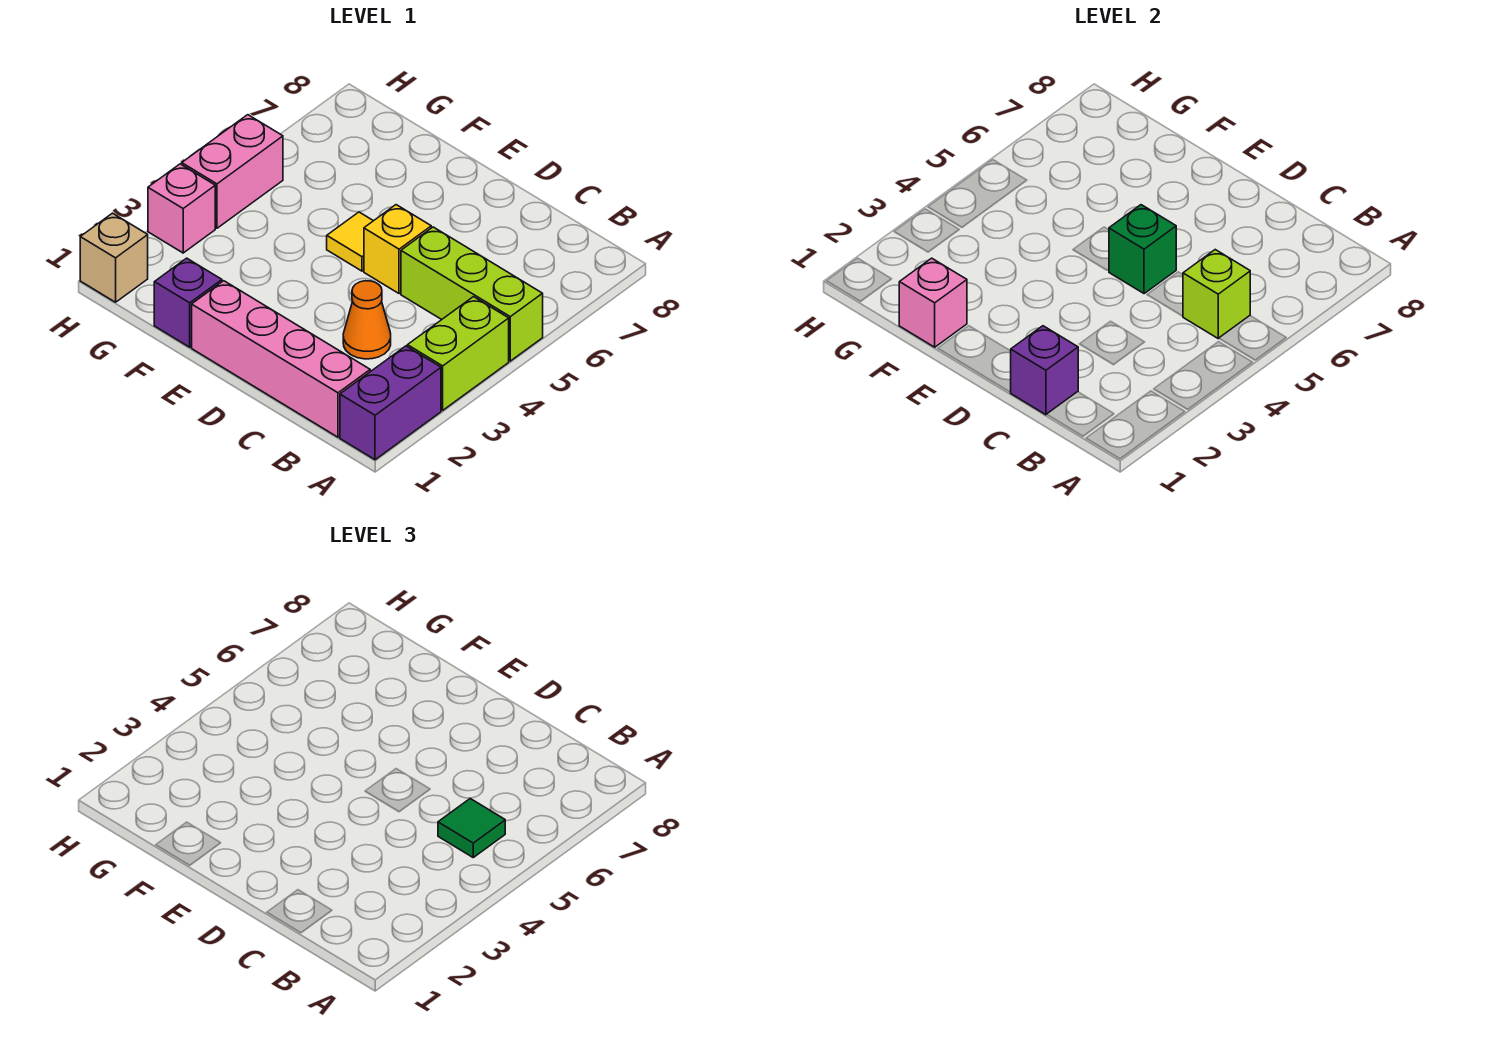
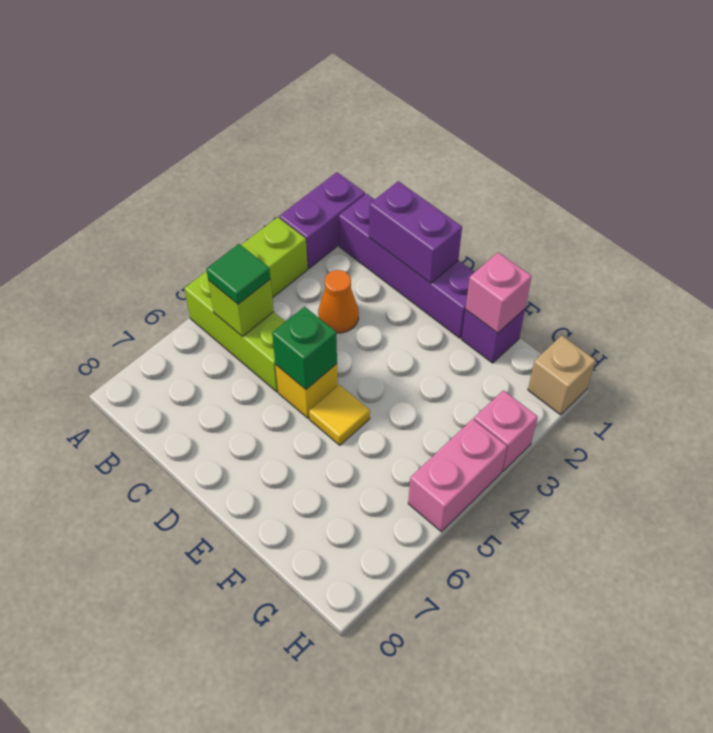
pink brick B1:E1 level 1 -> purple brick B1:E1 level 1
purple brick C1 level 2 -> purple brick C1:D1 level 2

